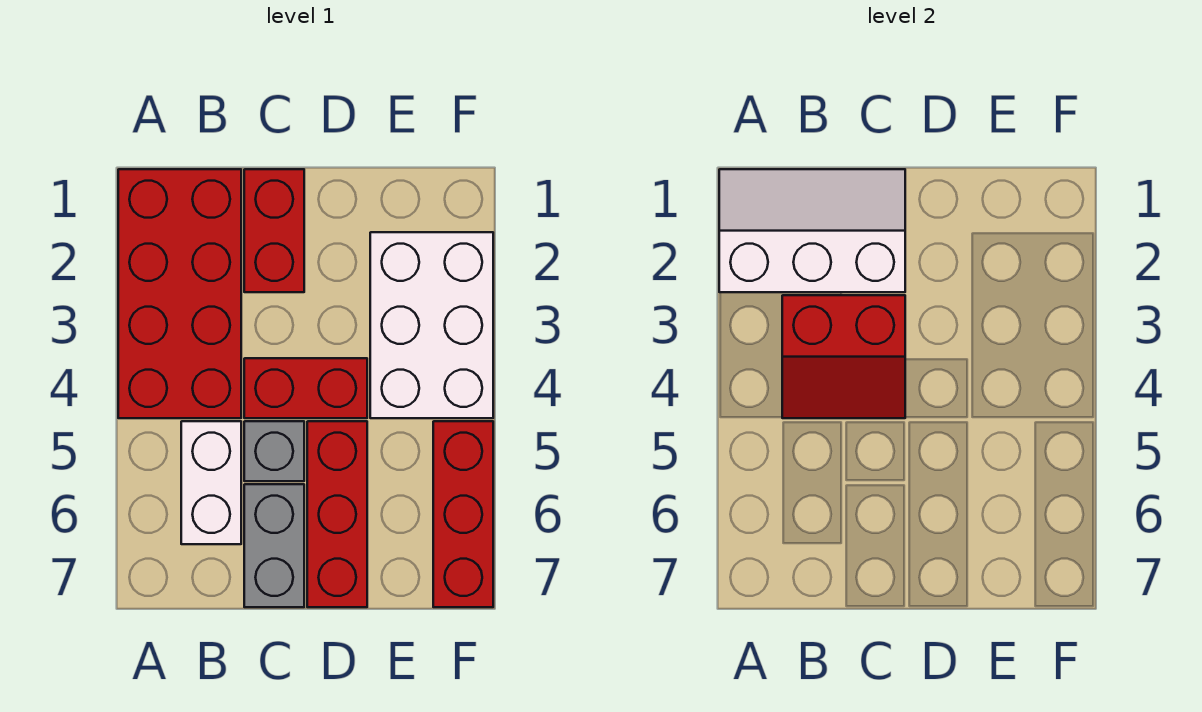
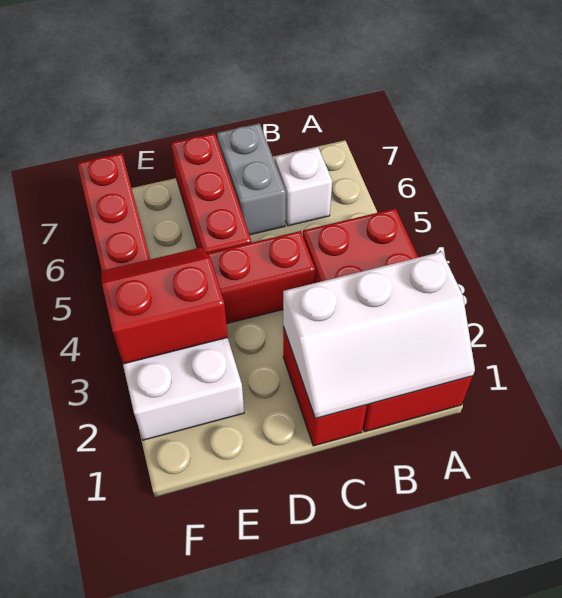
red slope B3:C4 level 2 top 3 -> red slope E3:F4 level 2 top 3
white brick B5:B6 level 1 -> white brick B6 level 1
grey brick C5 level 1 -> none

